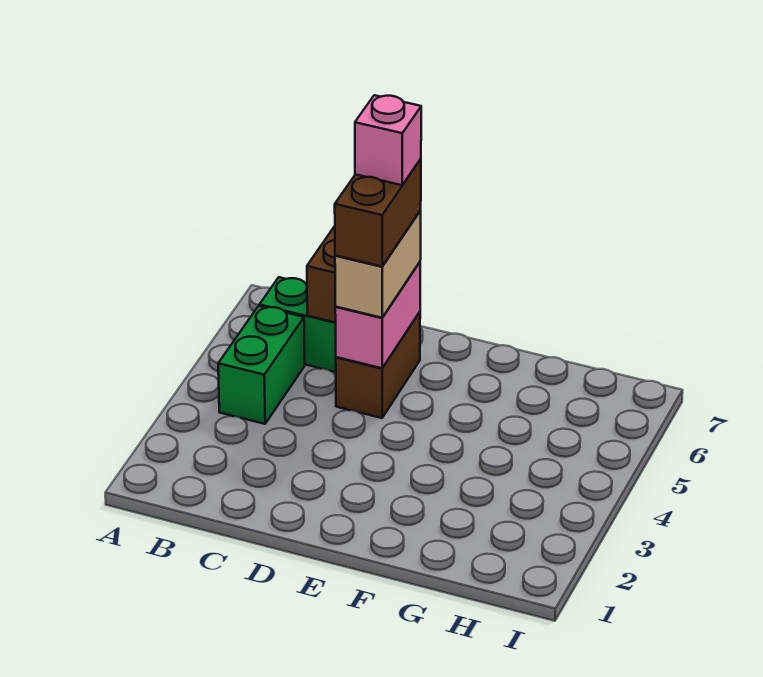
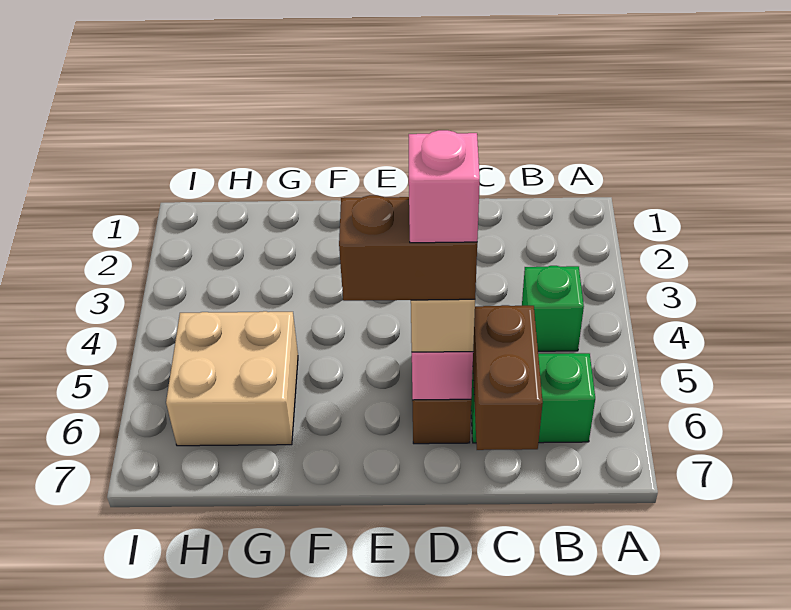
green brick B4:B5 level 1 -> green brick B4 level 1
brown brick D5:D6 level 4 -> brown brick D6:E6 level 4
none -> tan brick G5:H6 level 1

